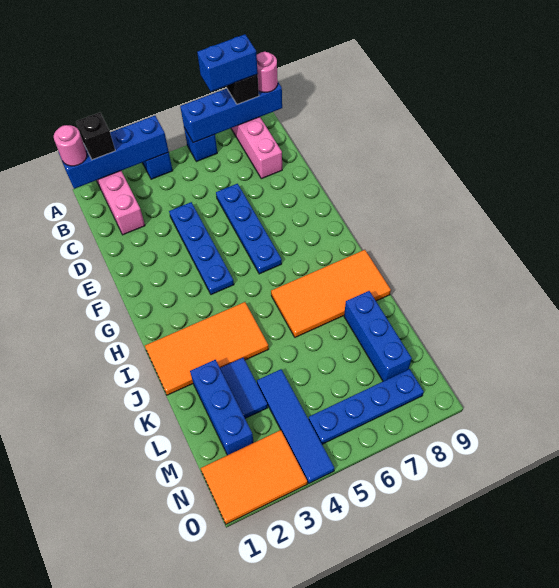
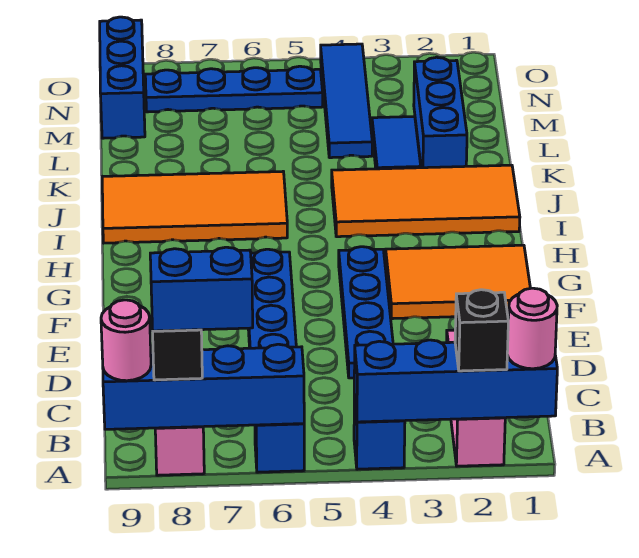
blue brick K8:M8 level 1 -> blue brick M9:O9 level 1
orange tile N1:O3 level 1 -> orange tile F1:G3 level 1

